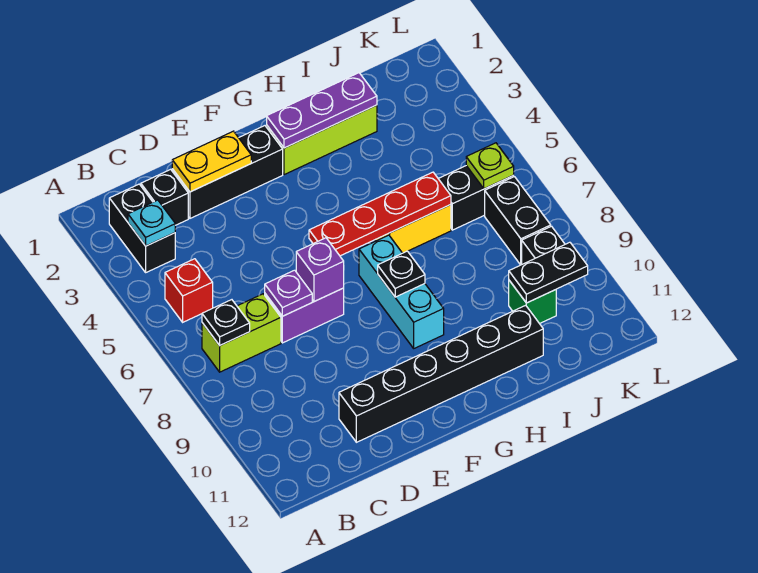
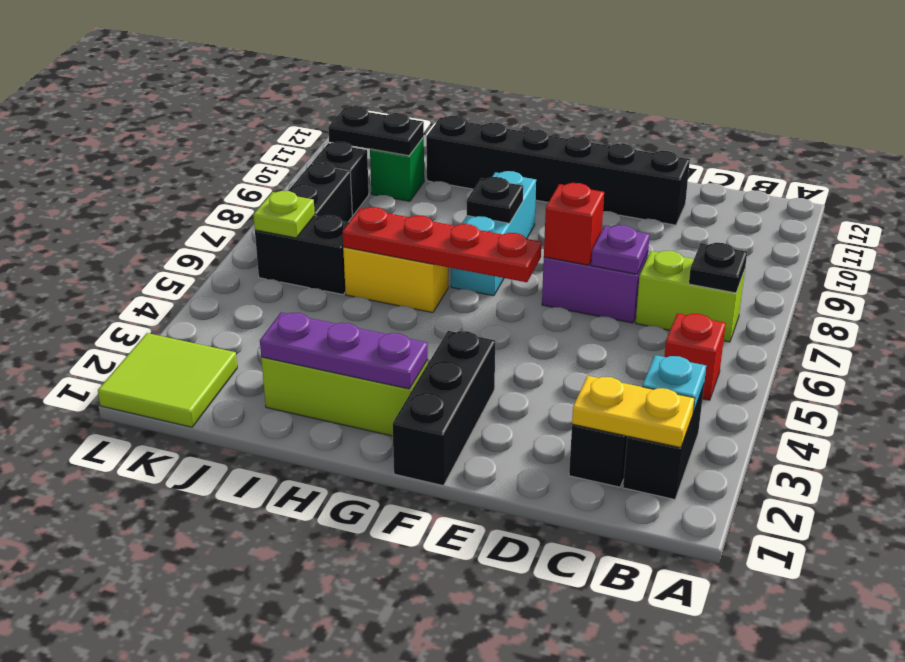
black brick D2:F2 level 1 -> black brick F1:F3 level 1
yellow plate D2:E2 level 2 -> yellow plate B2:C2 level 2
purple brick E7 level 2 -> red brick E7 level 2
none -> lime tile K1:L2 level 1

